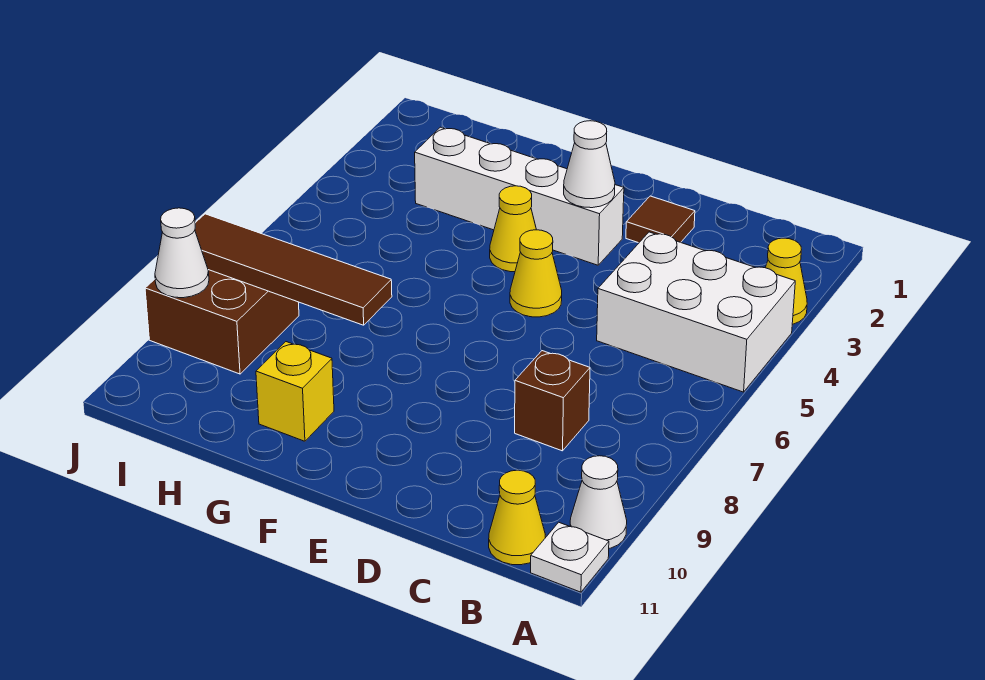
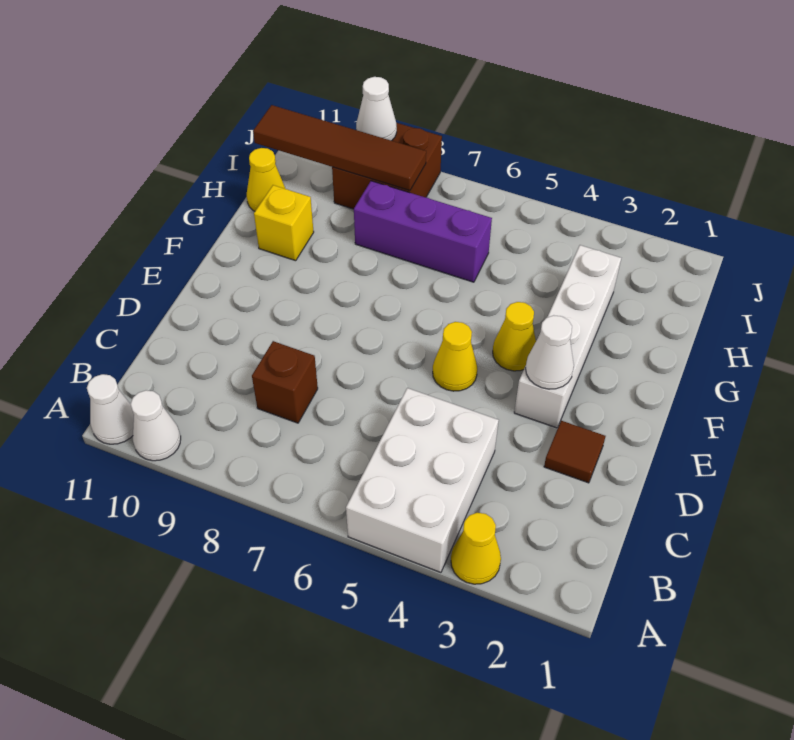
white plate A11 level 1 -> white cone A11 level 1
yellow cone B11 level 1 -> yellow cone H11 level 1
brown tile G8:J8 level 2 -> brown tile I8:I11 level 2
none -> purple brick H6:H8 level 1

